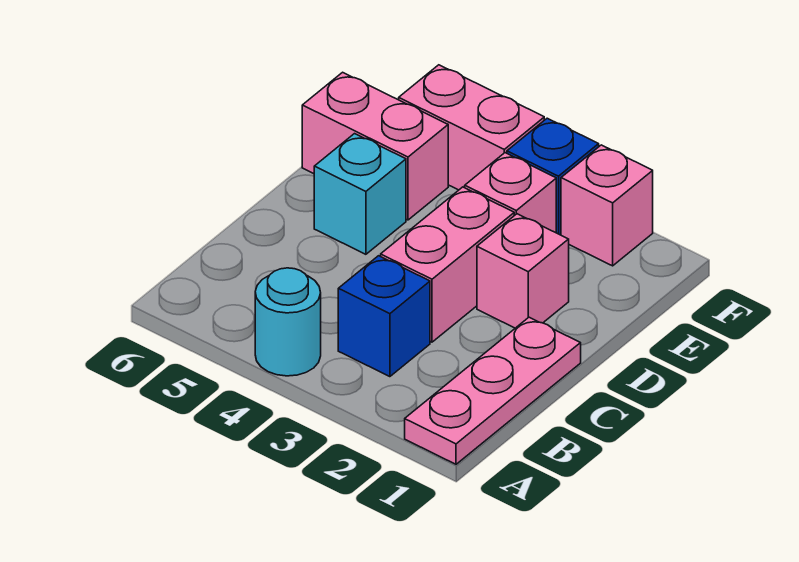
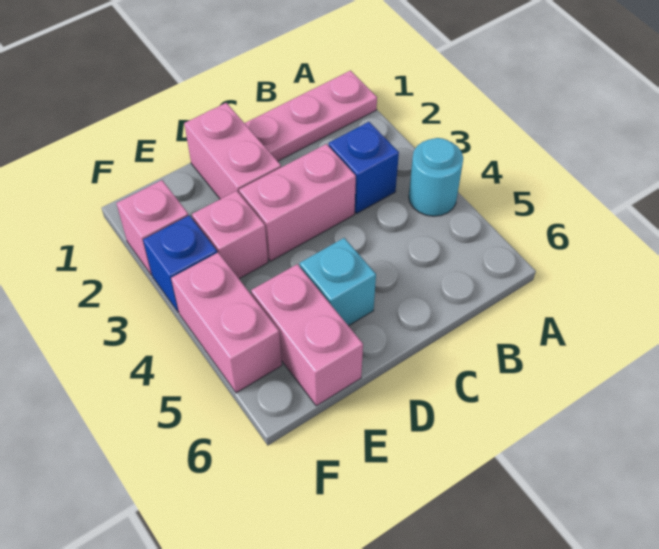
pink brick D2 level 1 -> pink brick D1:D2 level 1

